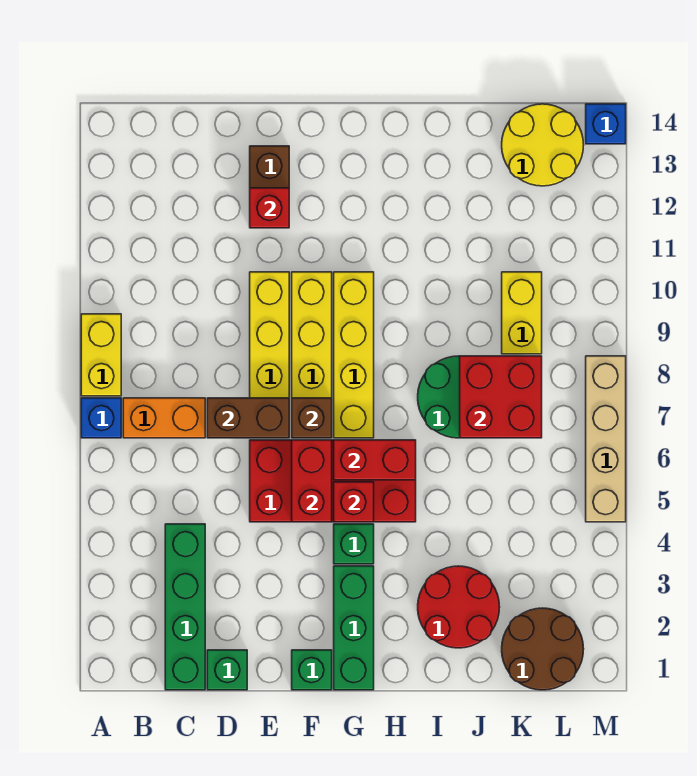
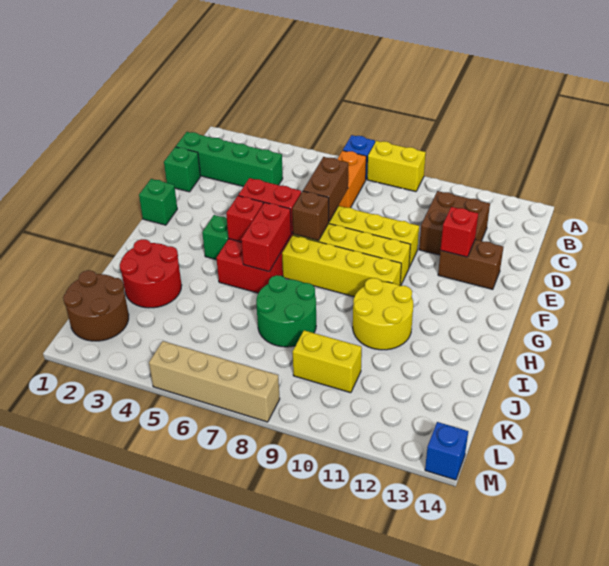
none -> brown brick C11:D12 level 1
green brick G1:G3 level 1 -> none
red brick J7:K8 level 2 -> none
yellow round brick K13:L14 level 1 -> yellow round brick H10:I11 level 1

